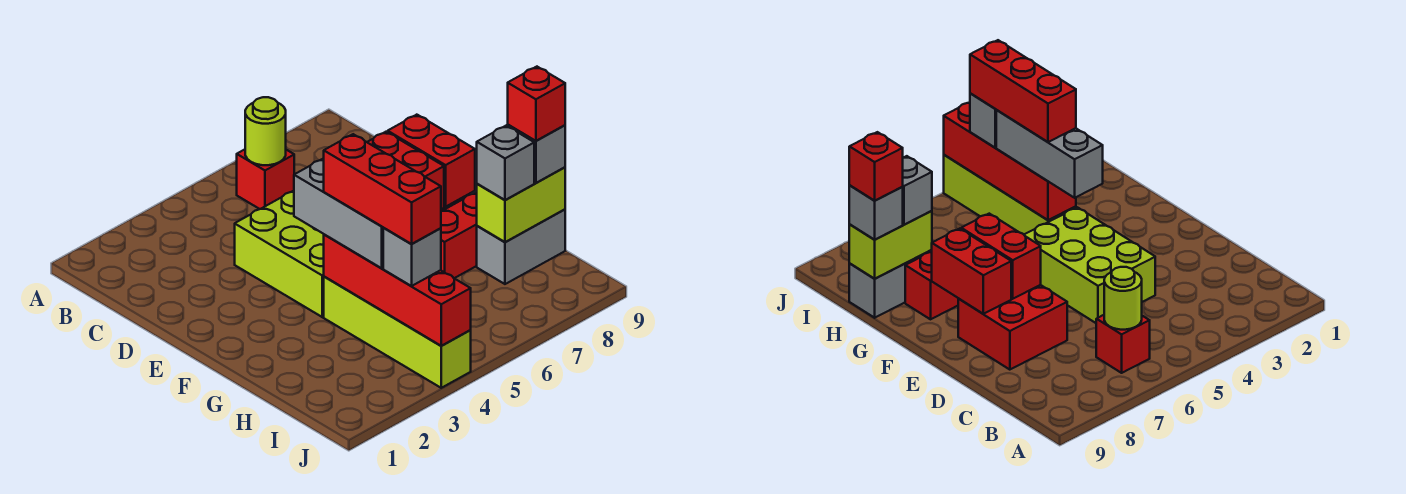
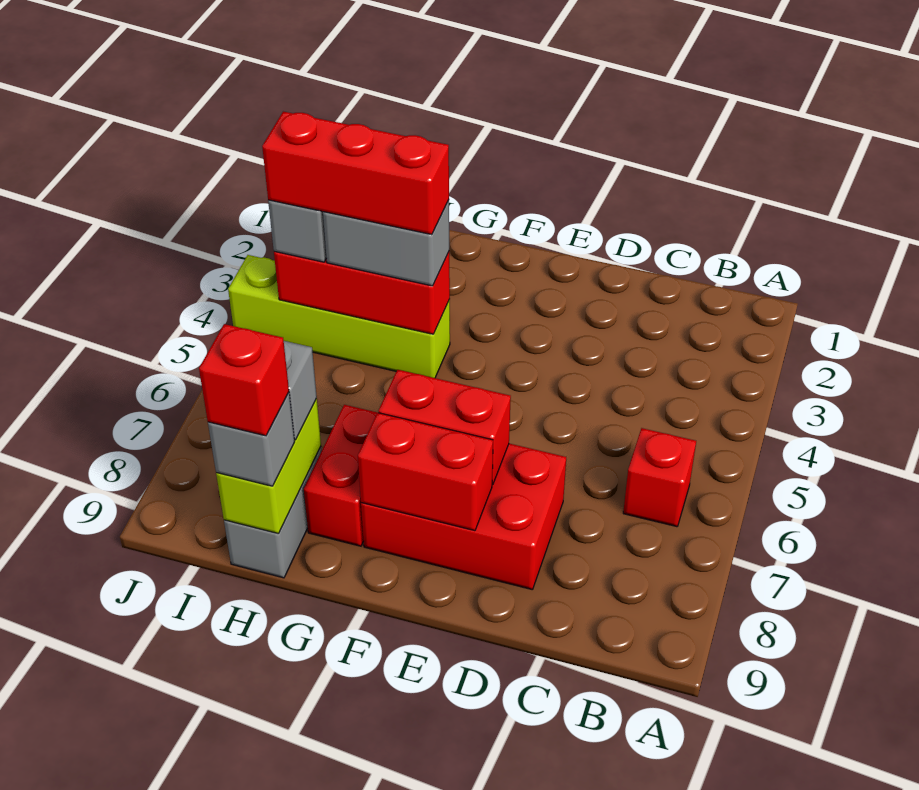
lime round brick B6 level 2 -> none
lime brick D4:F5 level 1 -> none
red brick D7:E8 level 1 -> red brick D7:F8 level 1
grey brick F4:H4 level 3 -> grey brick G4:H4 level 3
red brick G4:J4 level 2 -> red brick G4:I4 level 2

